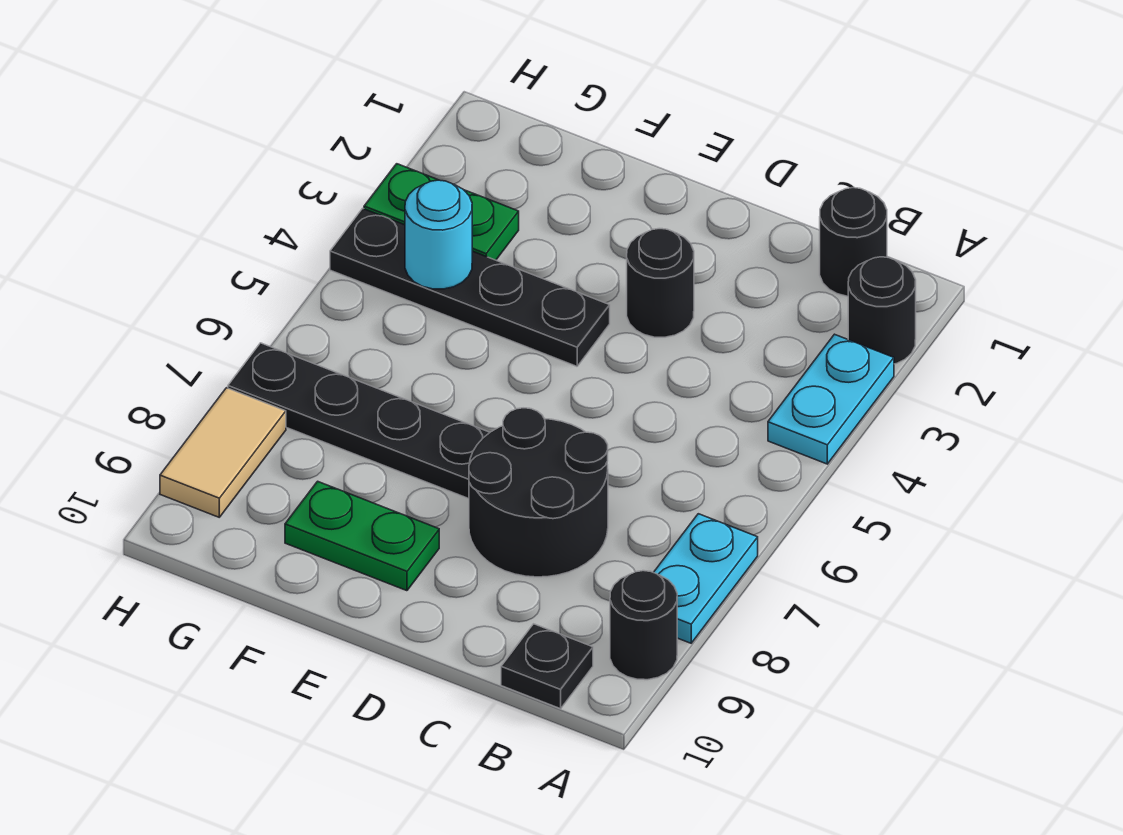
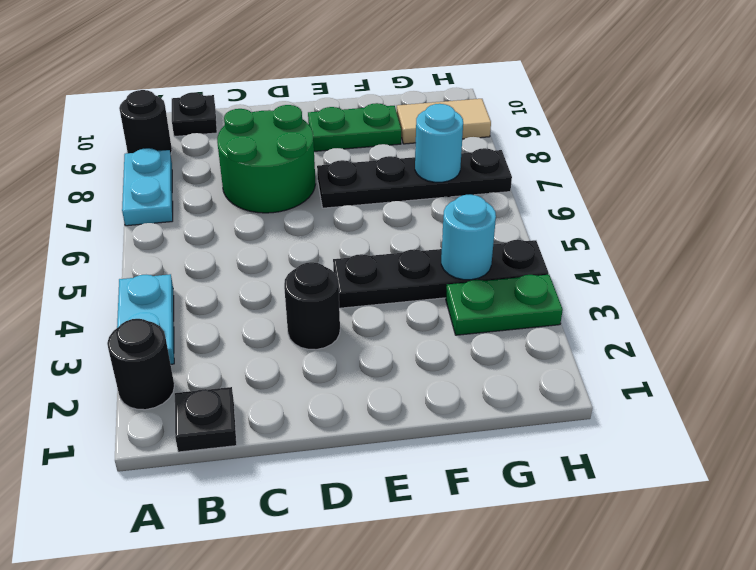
black round brick B1 level 1 -> black plate B1 level 1
black round brick C7:D8 level 1 -> green round brick C7:D8 level 1
none -> cyan round brick G7 level 2
tan tile H8:H9 level 1 -> tan tile G9:H9 level 1

